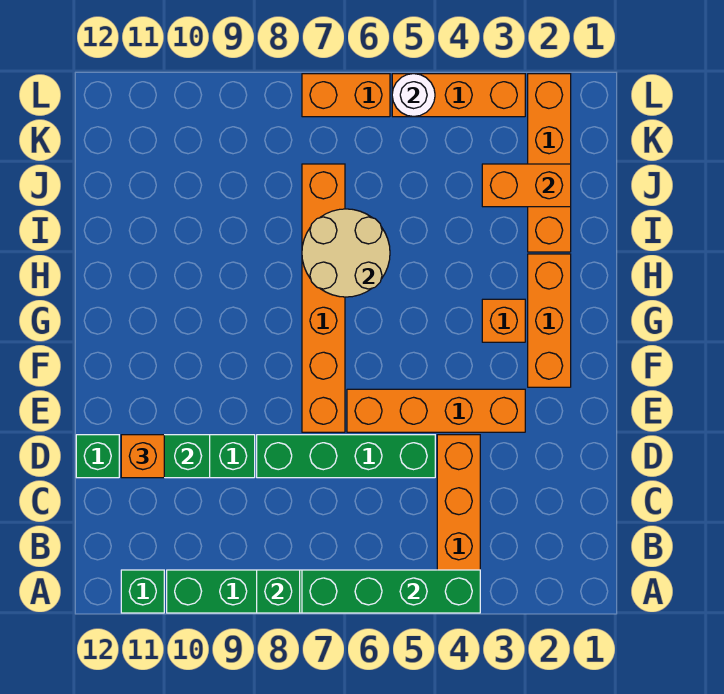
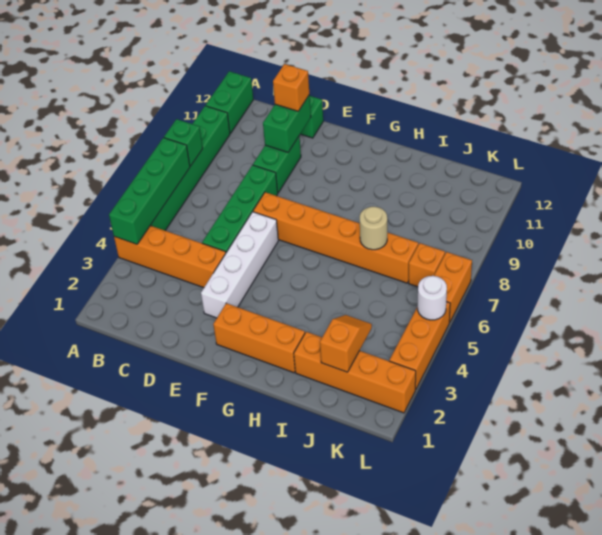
green brick A11 level 1 -> green brick A11:A12 level 1
orange brick E3:E6 level 1 -> white brick E3:E6 level 1
orange brick G3 level 1 -> orange brick K7 level 1
tan round brick H6:I7 level 2 -> tan round brick I7 level 2
orange brick J2:J3 level 2 -> orange slope J2:J3 level 2 top 2

